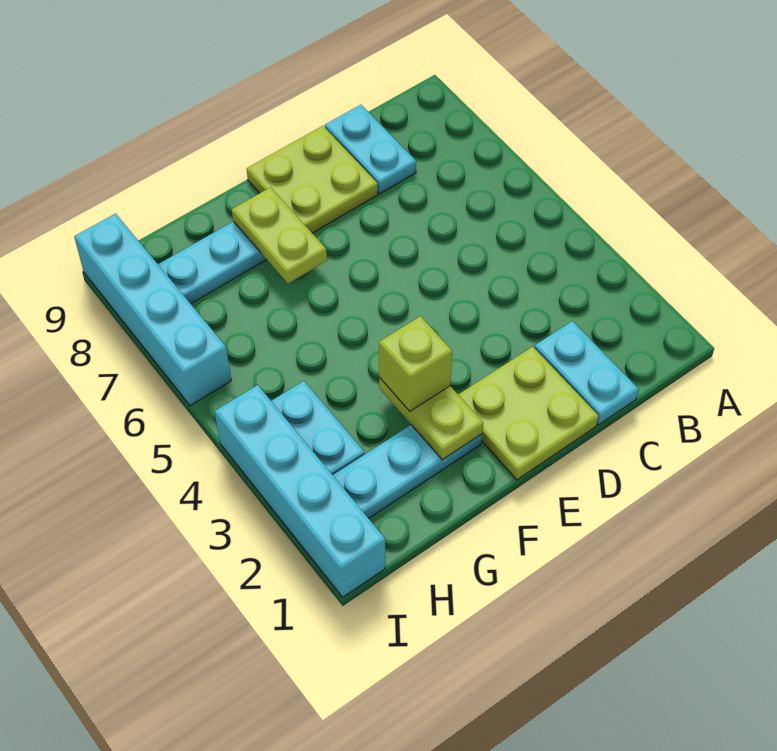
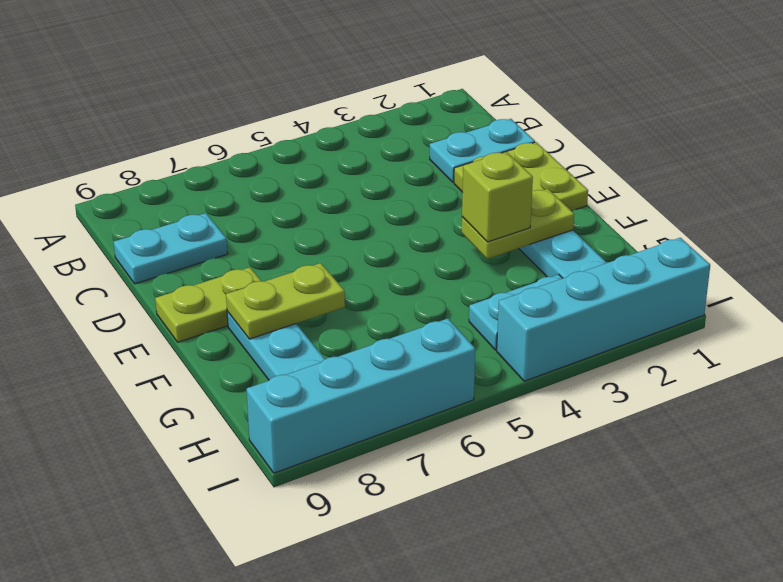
lime plate D8:E9 level 1 -> lime plate E8:E9 level 1

